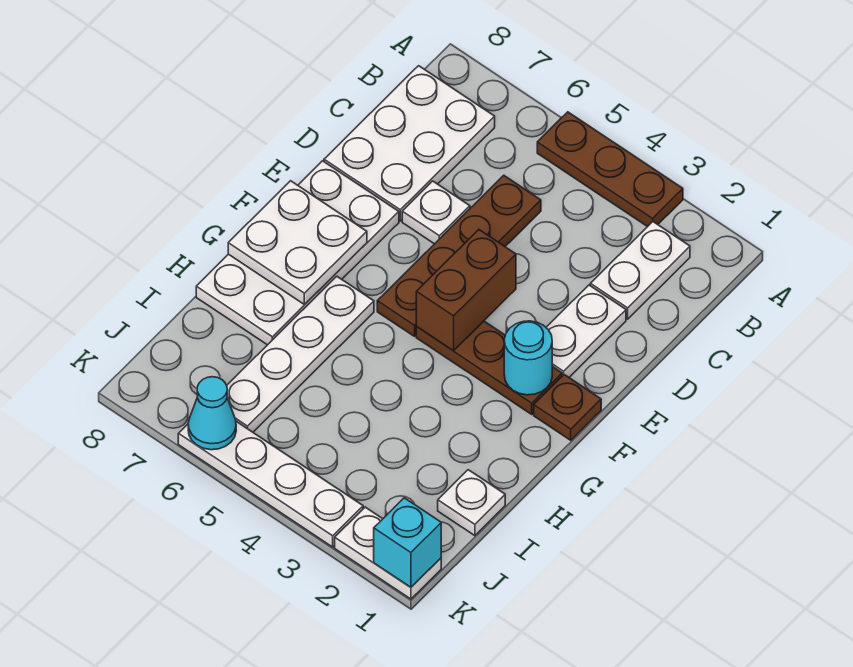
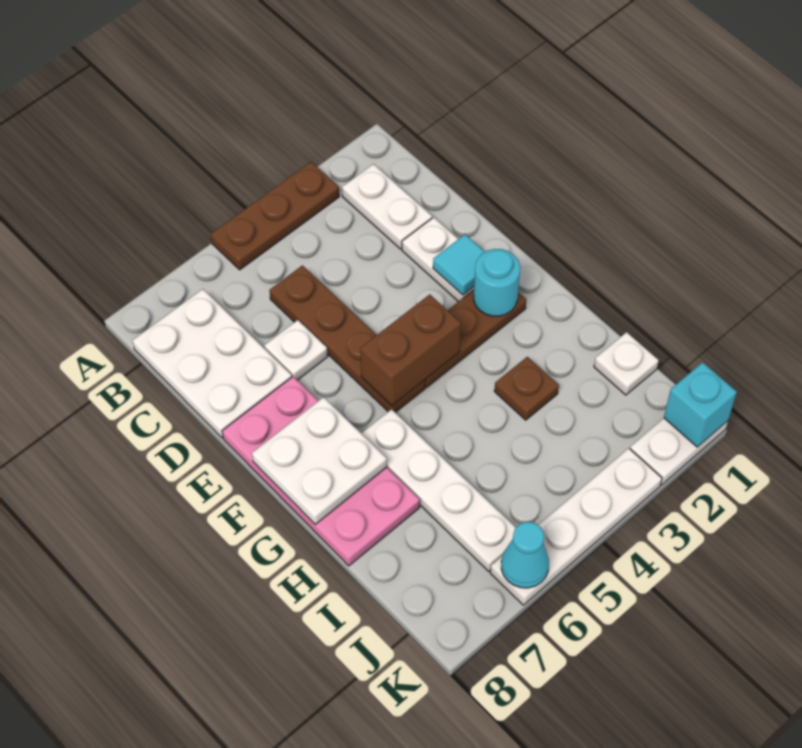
none -> cyan tile E2 level 2
brown brick E4:F4 level 2 -> brown brick F4:F5 level 2
white plate E7:H8 level 1 -> pink plate E7:H8 level 1
brown plate F1 level 1 -> brown plate H3 level 1

